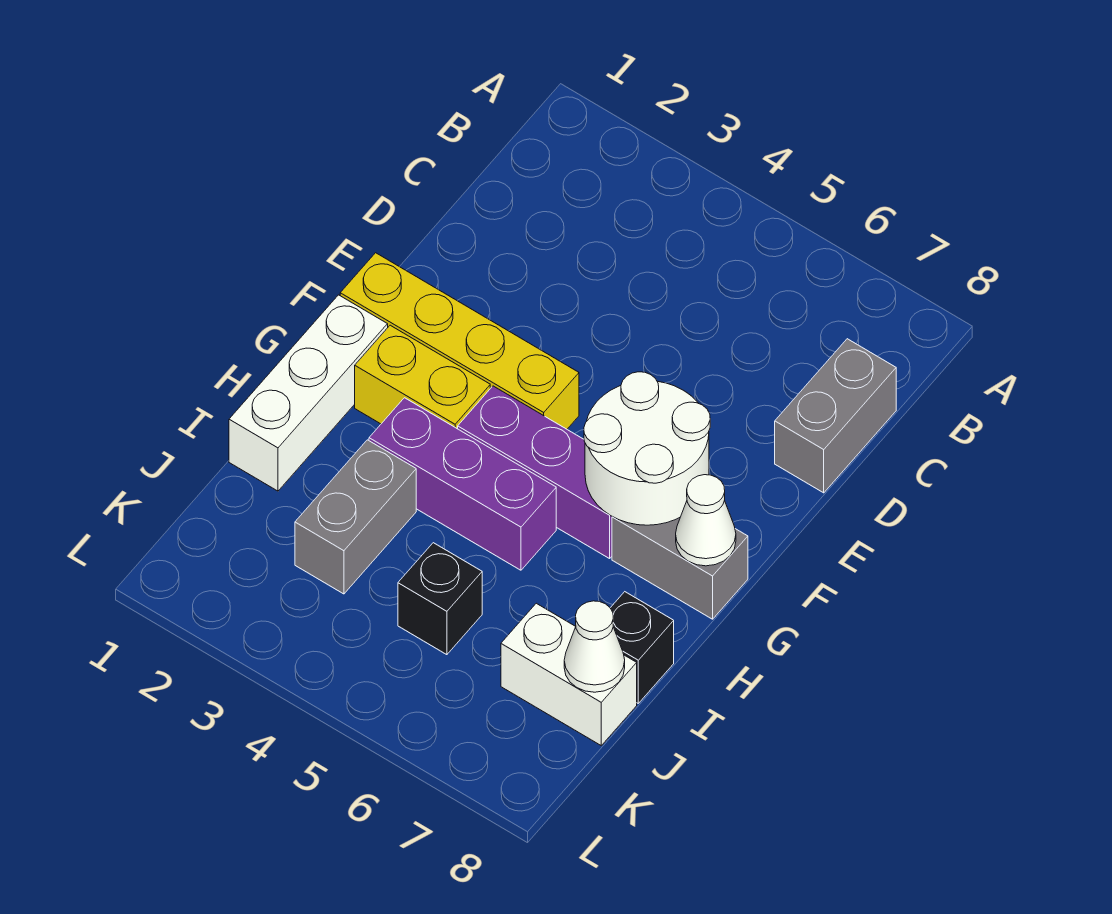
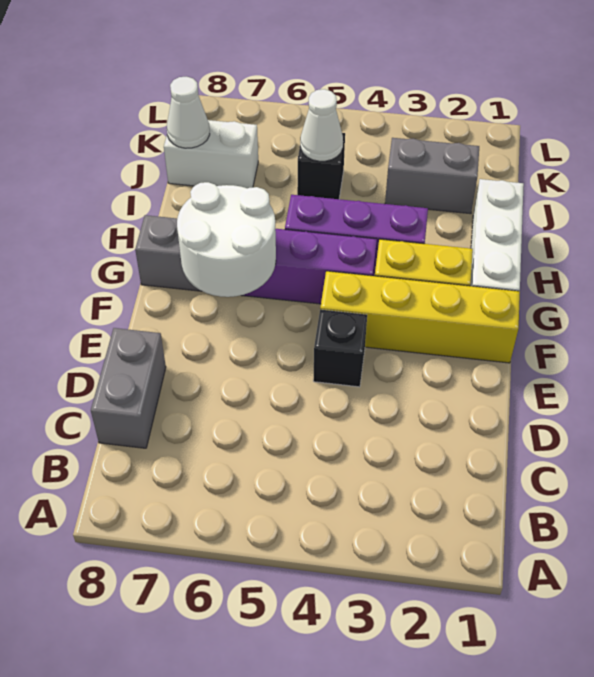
white cone G8 level 2 -> white cone J5 level 2
grey brick I3:J3 level 1 -> grey brick J2:J3 level 1
black brick I8 level 1 -> black brick E4 level 1

